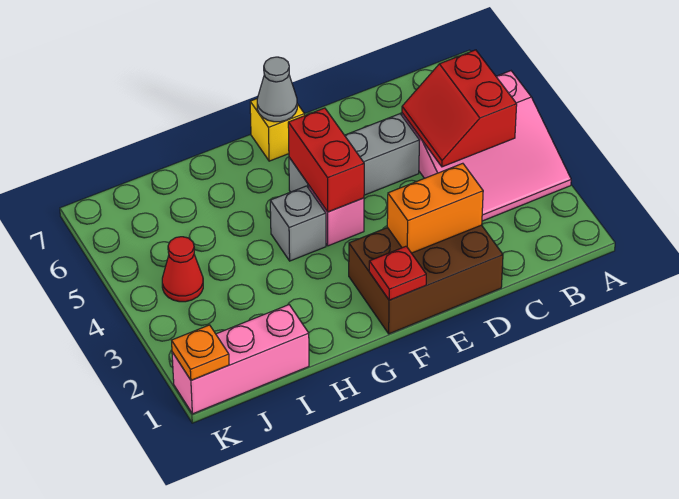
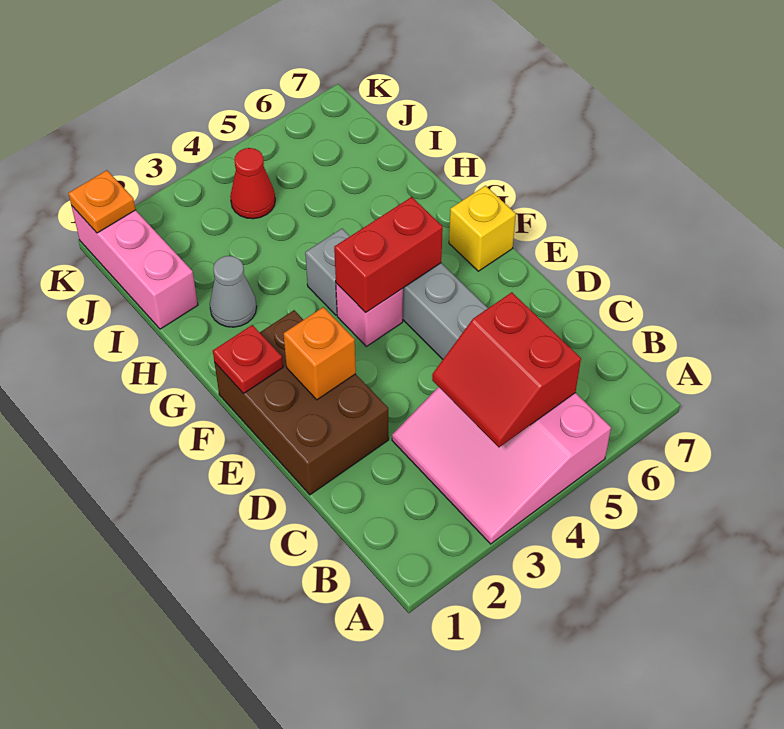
red slope B4:C5 level 2 top B -> red slope B4:C5 level 2 top 5
orange brick D2:E2 level 2 -> orange brick E2 level 2
grey cone F7 level 2 -> grey cone H2 level 1

